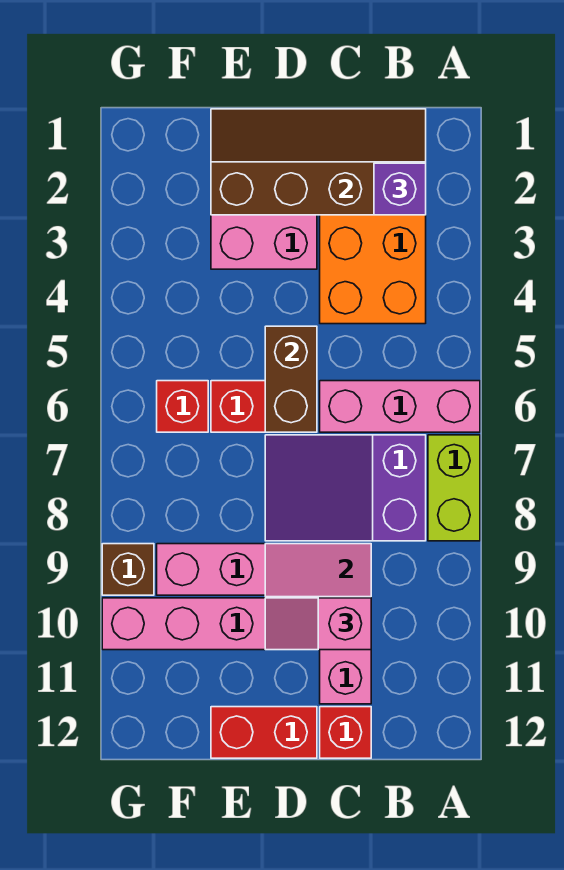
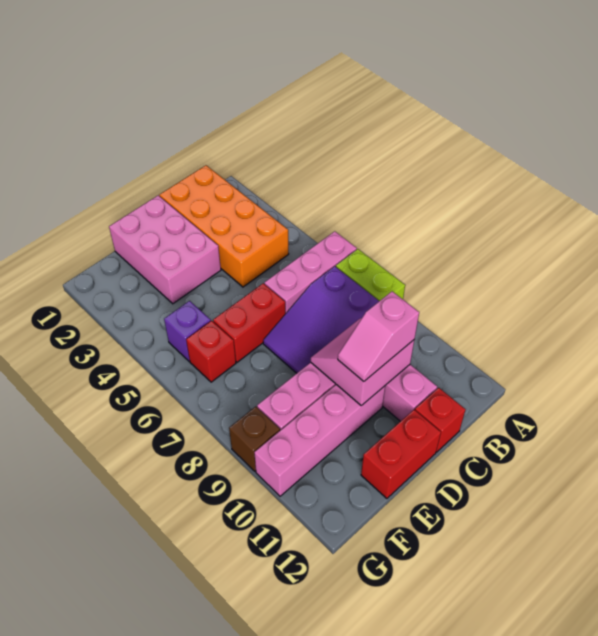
brown slope B1:E2 level 2 top 2 -> none
purple brick B2 level 3 -> purple brick F5 level 1
brown brick D5:D6 level 2 -> none

